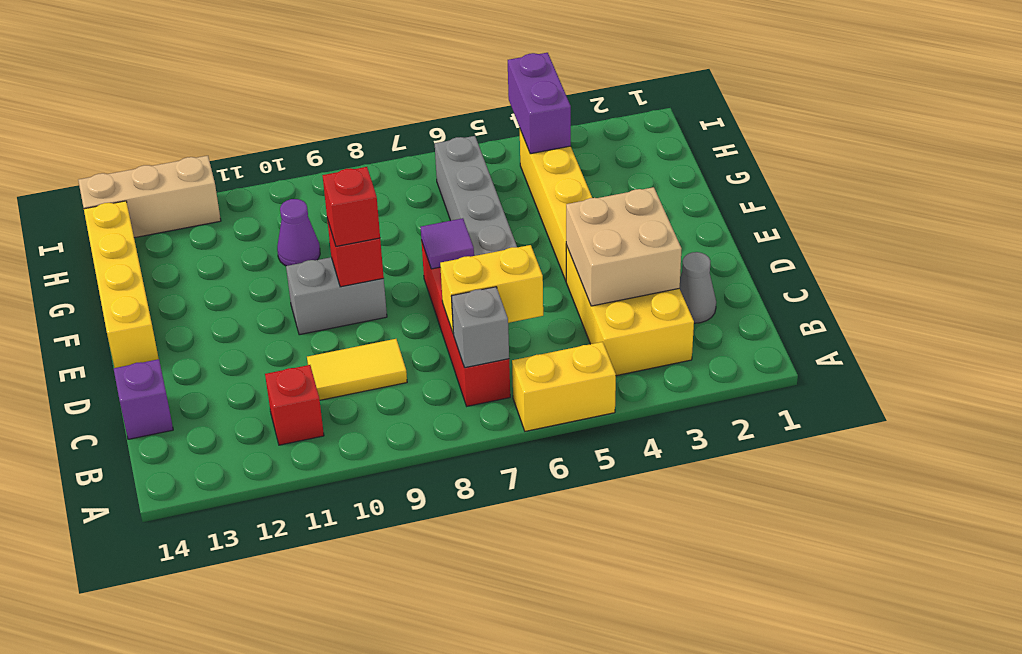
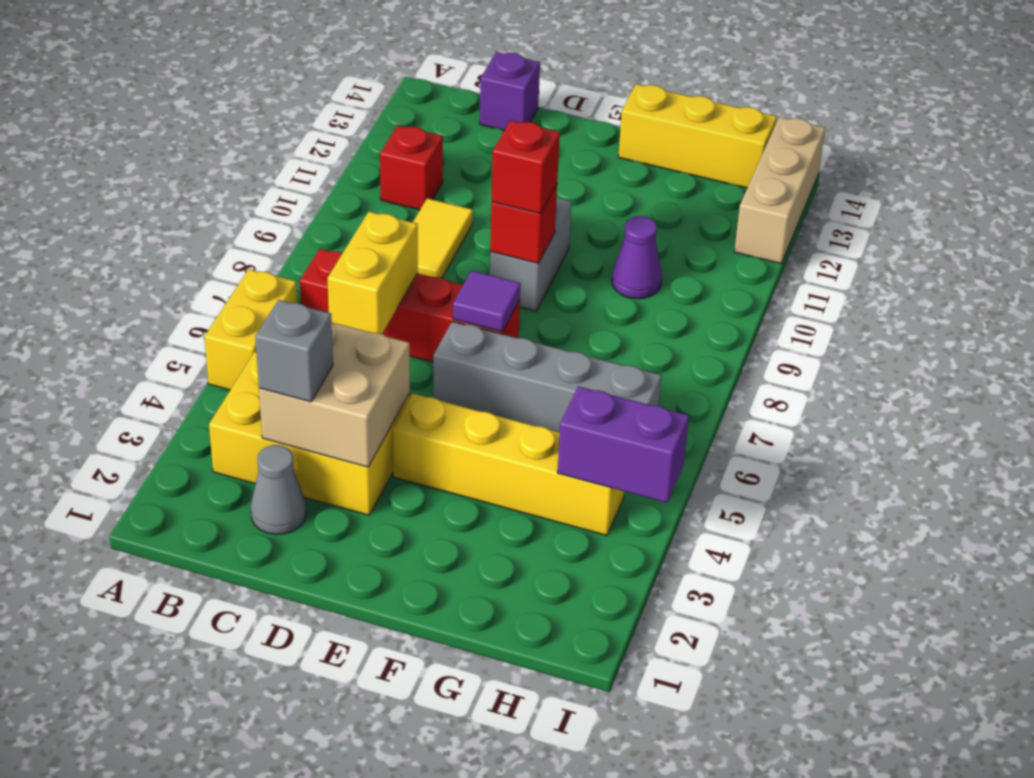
grey brick B7 level 2 -> grey brick C3 level 3
yellow brick E14:H14 level 1 -> yellow brick F14:H14 level 1

